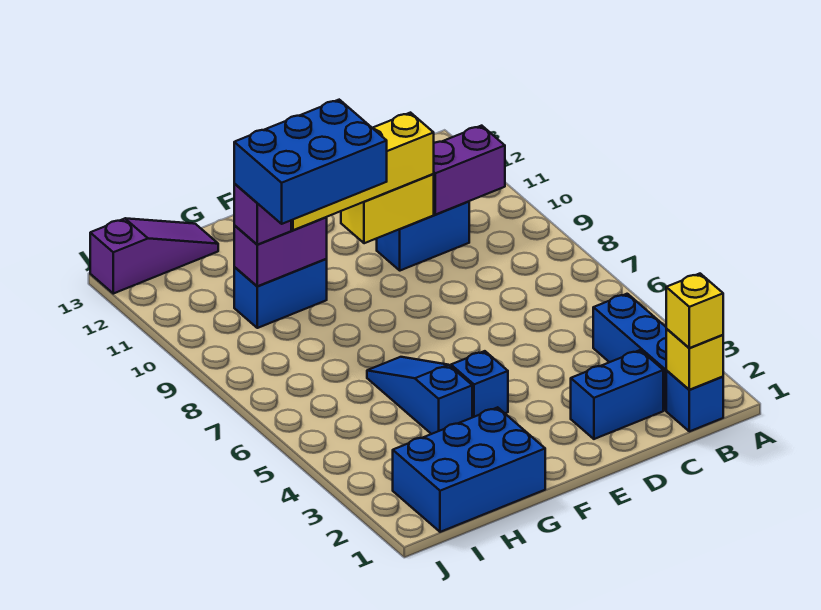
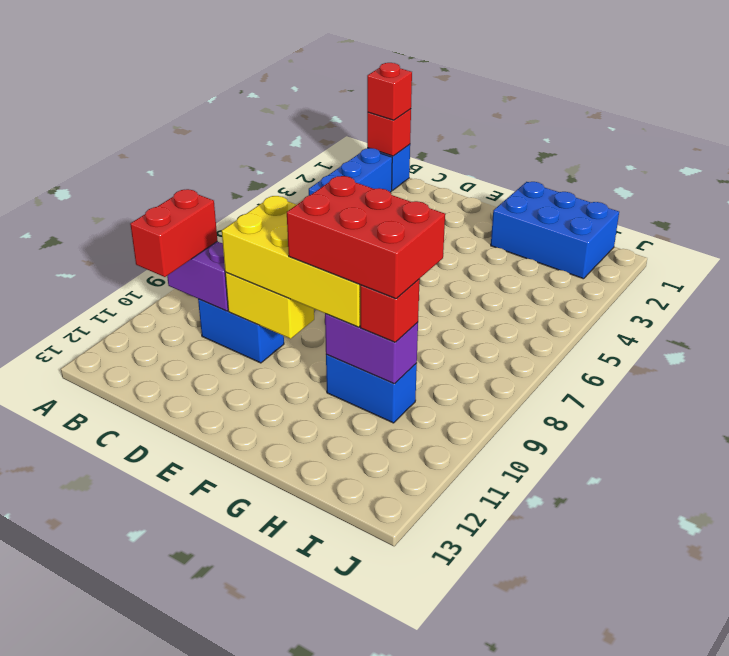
yellow brick B1 level 2 -> red brick B1 level 2
yellow brick B1 level 3 -> red brick B1 level 3
none -> red brick B10:B11 level 3
blue brick C2:D2 level 1 -> none
yellow brick D10:G10 level 3 -> yellow brick D9:G10 level 3
blue brick F4 level 1 -> none
blue brick F9:H10 level 4 -> red brick F9:H10 level 4
blue slope G4:G6 level 1 top 4 -> none
purple brick H10 level 3 -> red brick H10 level 3
purple slope H13:J13 level 1 top J -> none

